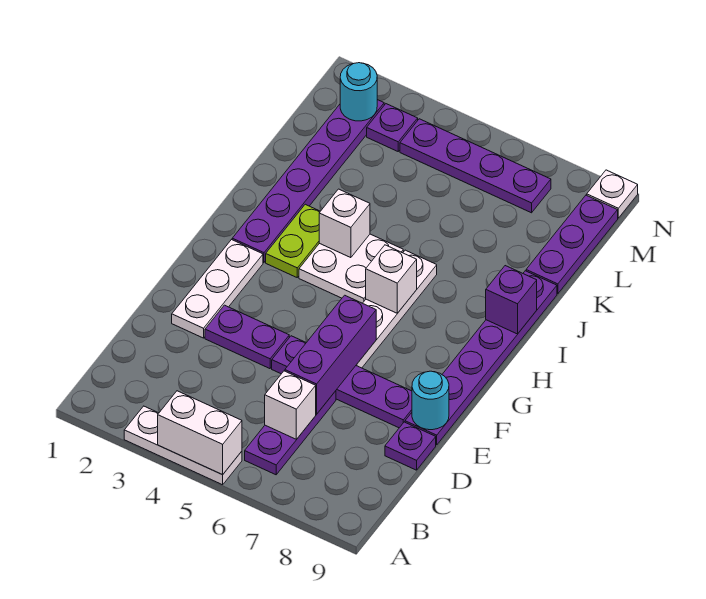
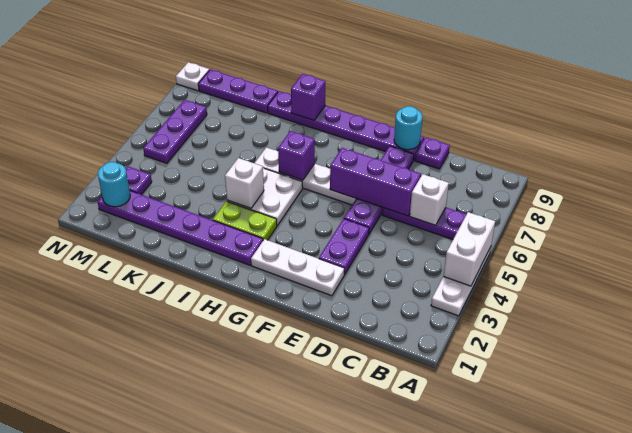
white brick H6 level 2 -> purple brick H6 level 2
purple plate M4:M7 level 1 -> purple plate M5:M7 level 1

